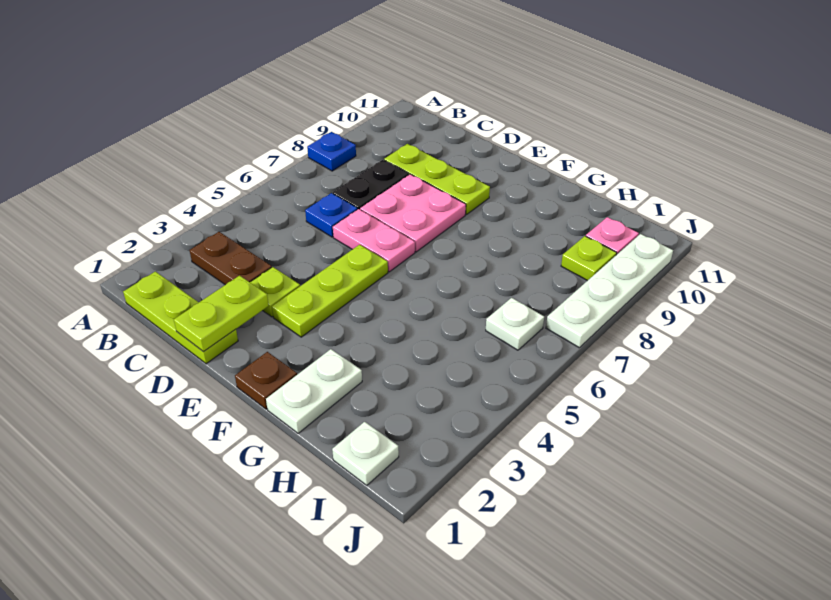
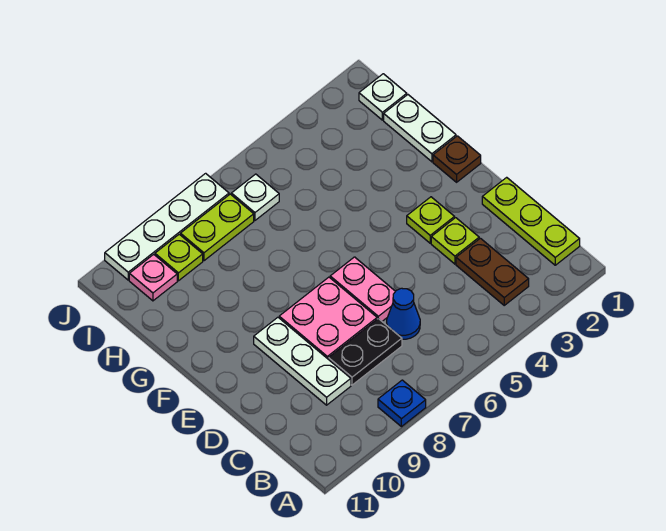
blue plate C6 level 1 -> blue cone C6 level 1
lime plate C9:E9 level 1 -> white plate C9:E9 level 1
lime plate D1:D2 level 2 -> lime plate I7:I8 level 1
lime plate E3:E5 level 1 -> lime plate E3 level 1
white plate G1:G2 level 1 -> white plate G1:H1 level 1

